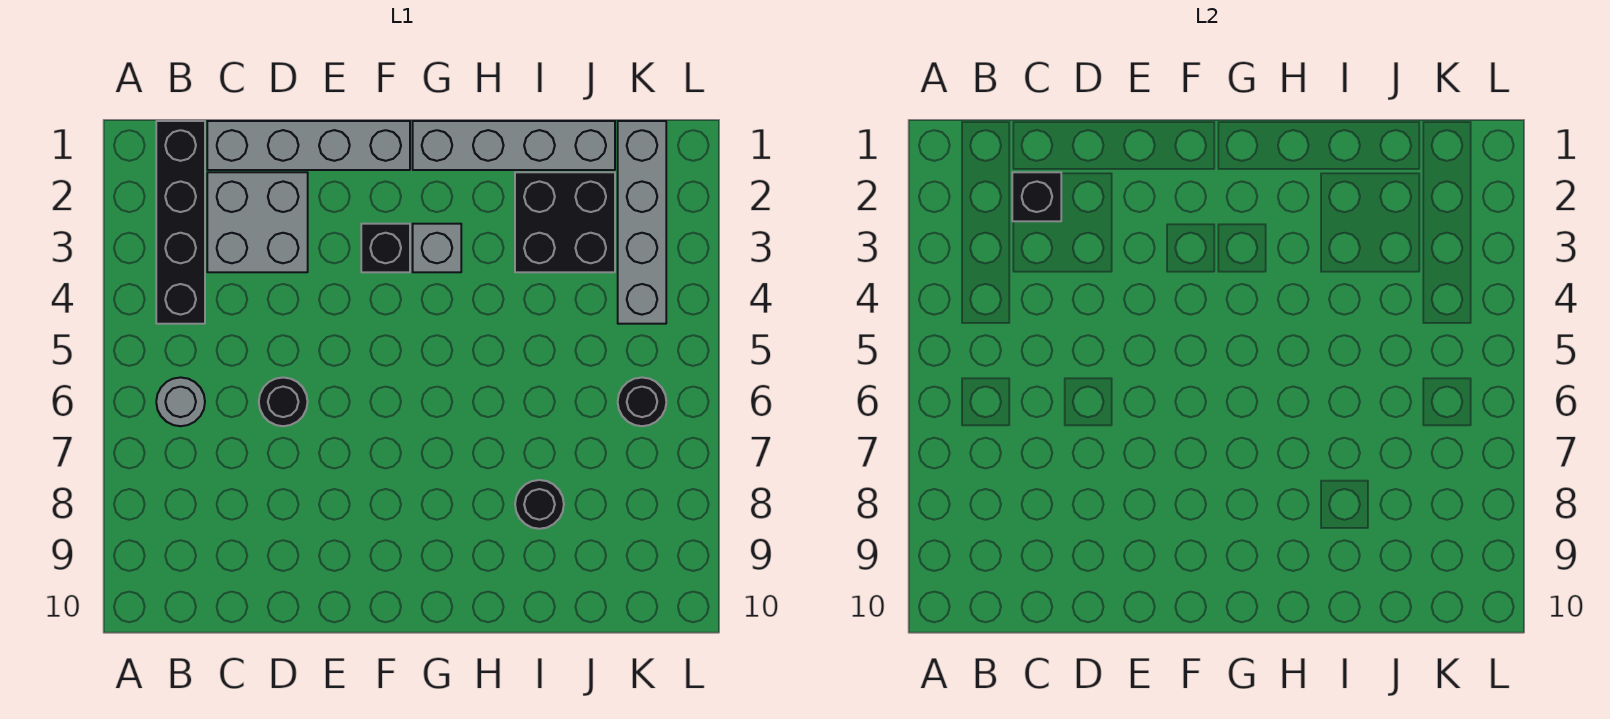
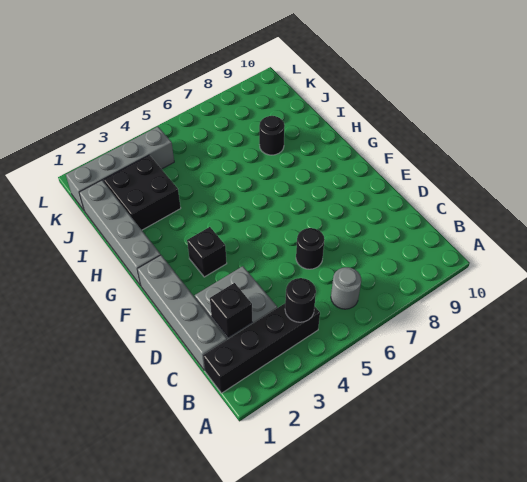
grey brick G3 level 1 -> none
black round brick K6 level 1 -> black round brick B4 level 2

